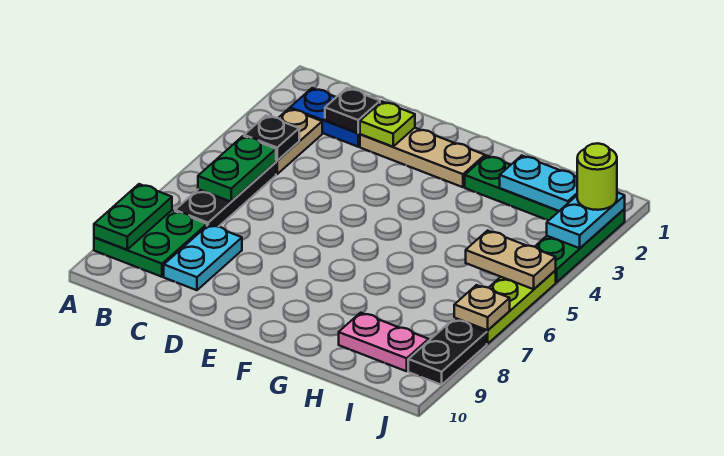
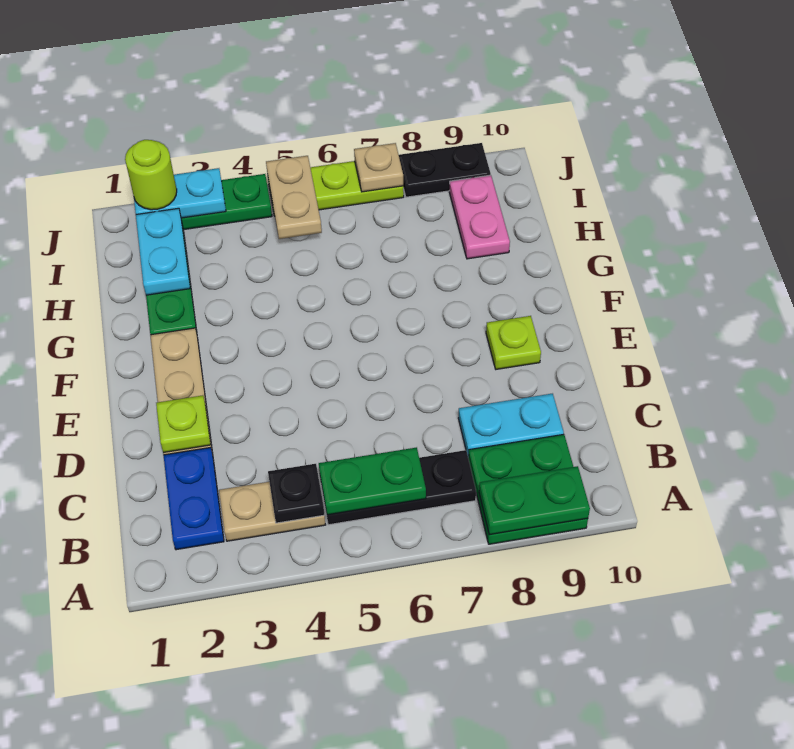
black plate C2 level 2 -> none
none -> lime plate E9 level 1

